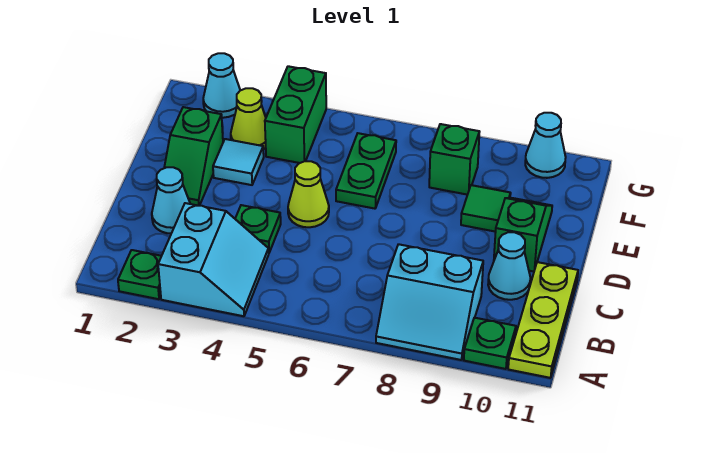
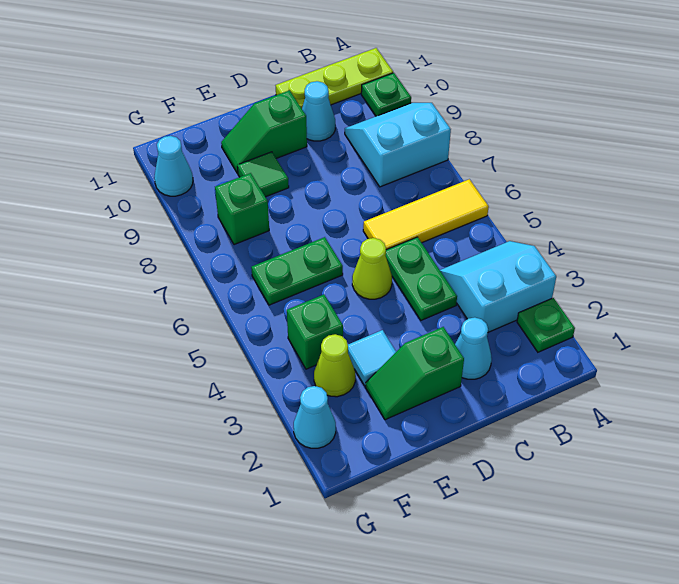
none -> yellow tile A6:C6 level 1
cyan slope A8:B9 level 1 top B -> cyan slope A8:B9 level 1 top 8
green plate C4 level 1 -> green plate C4:C5 level 1
green slope D2:E2 level 1 top E -> green slope D2:E2 level 1 top D
green brick F4:G4 level 1 -> green brick F4 level 1

